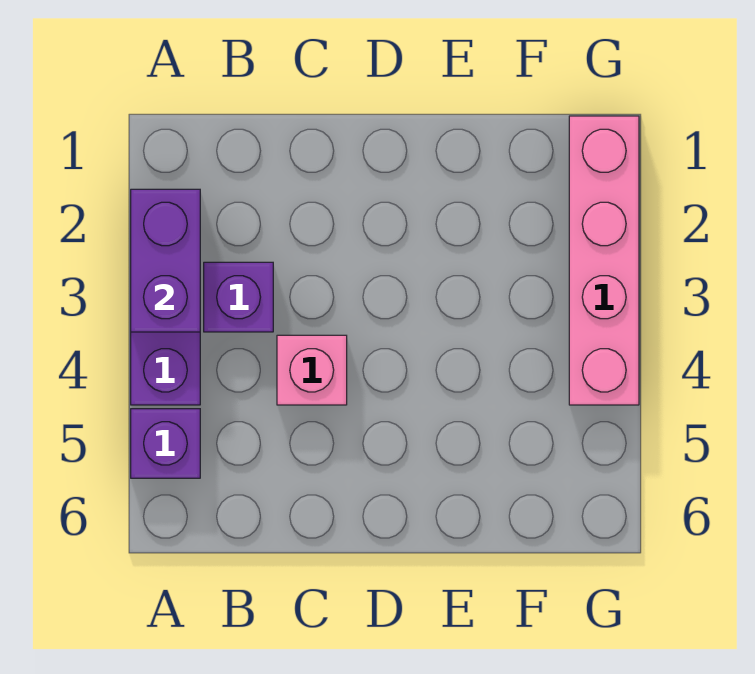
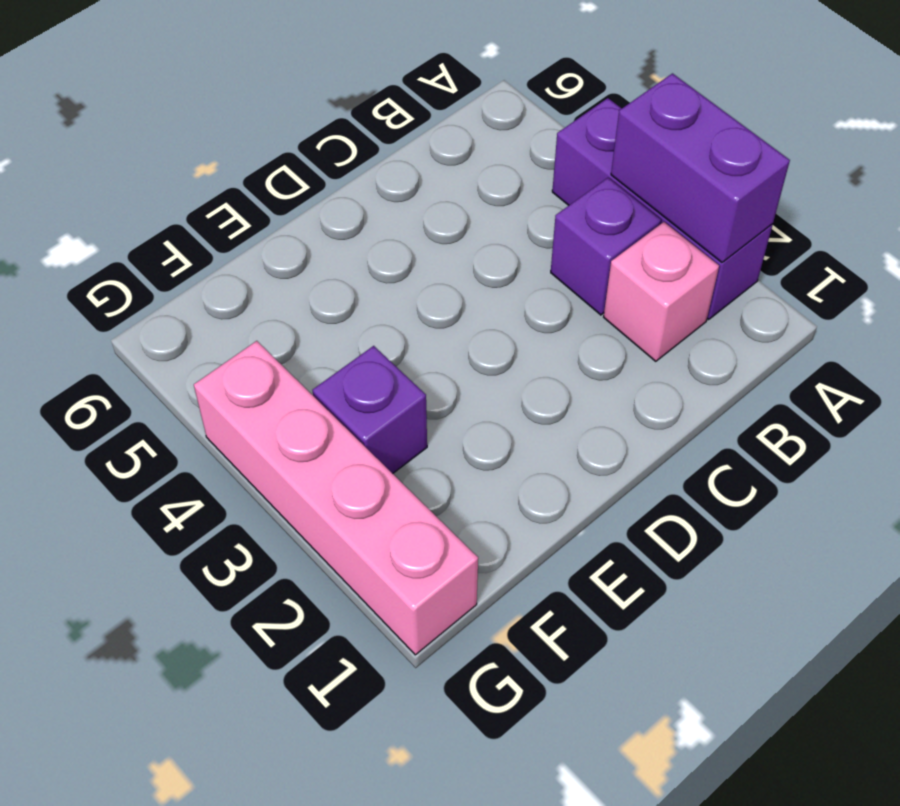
purple brick A5 level 1 -> purple brick F3 level 1
pink brick C4 level 1 -> pink brick B2 level 1

